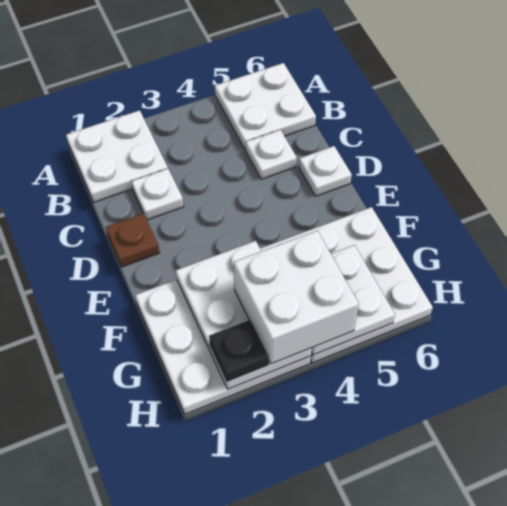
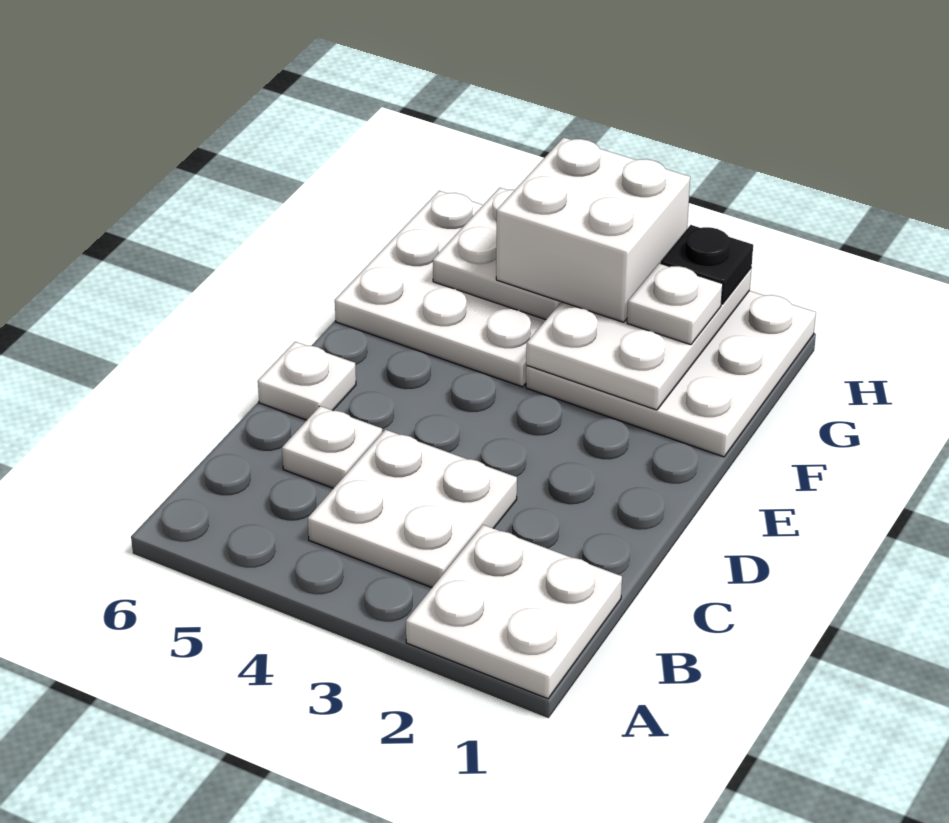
white plate A5:B6 level 1 -> white plate B3:C4 level 1
white plate C2 level 1 -> white plate G2 level 3
brown plate D1 level 1 -> none

